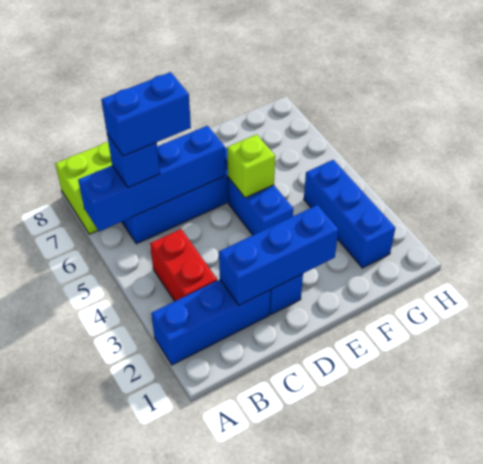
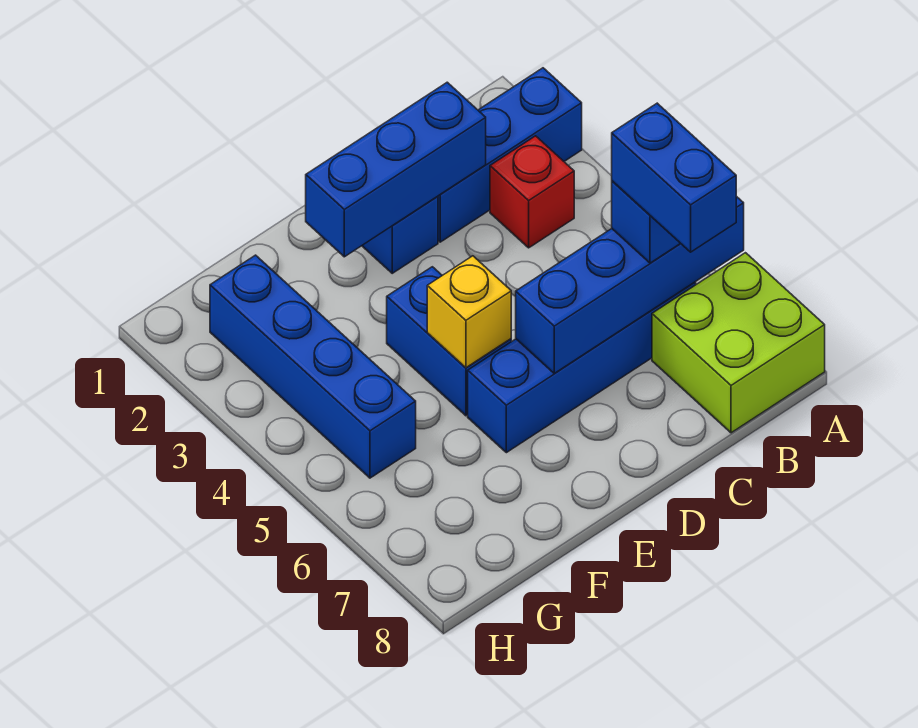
red brick B3:B4 level 1 -> red brick B3 level 1
blue brick B6:C6 level 4 -> blue brick B6:B7 level 4
lime brick E5 level 2 -> yellow brick E5 level 2
blue brick G2:G4 level 1 -> blue brick G2:G5 level 1

